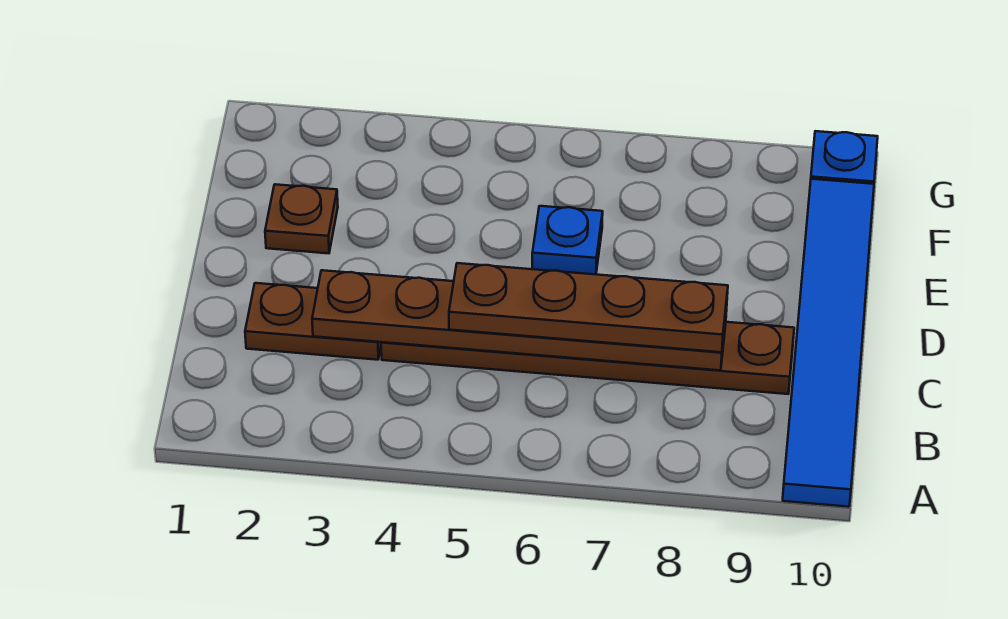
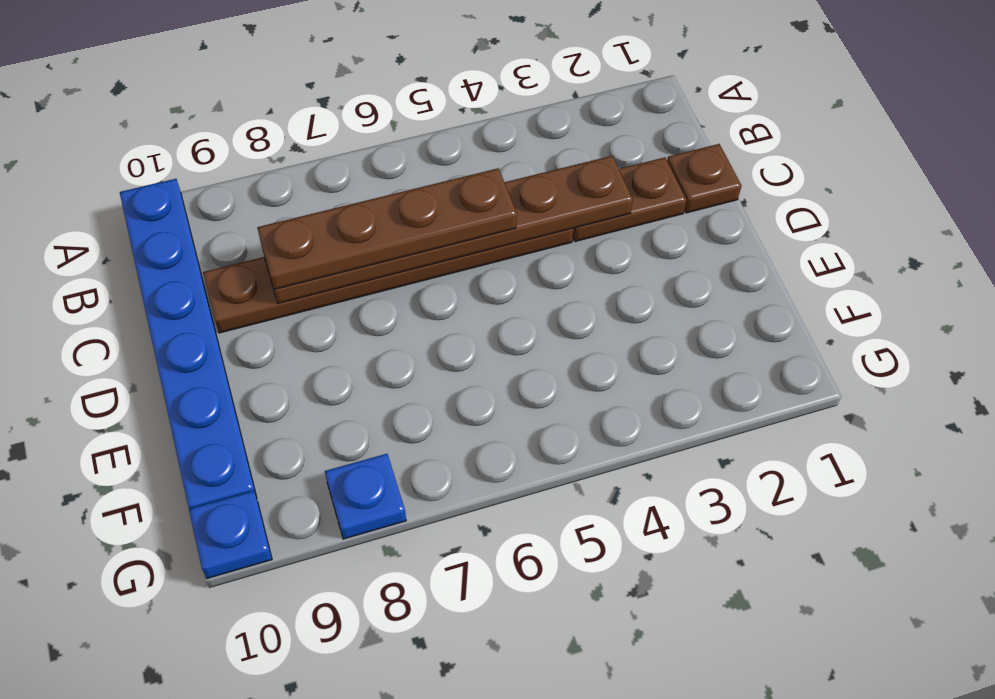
blue tile A10:F10 level 1 -> blue plate A10:F10 level 1
brown plate E2 level 1 -> brown plate C1 level 1
blue plate E6 level 1 -> blue plate G8 level 1

